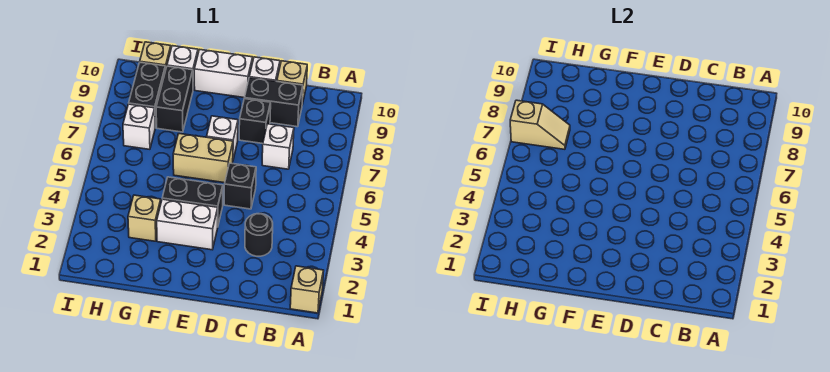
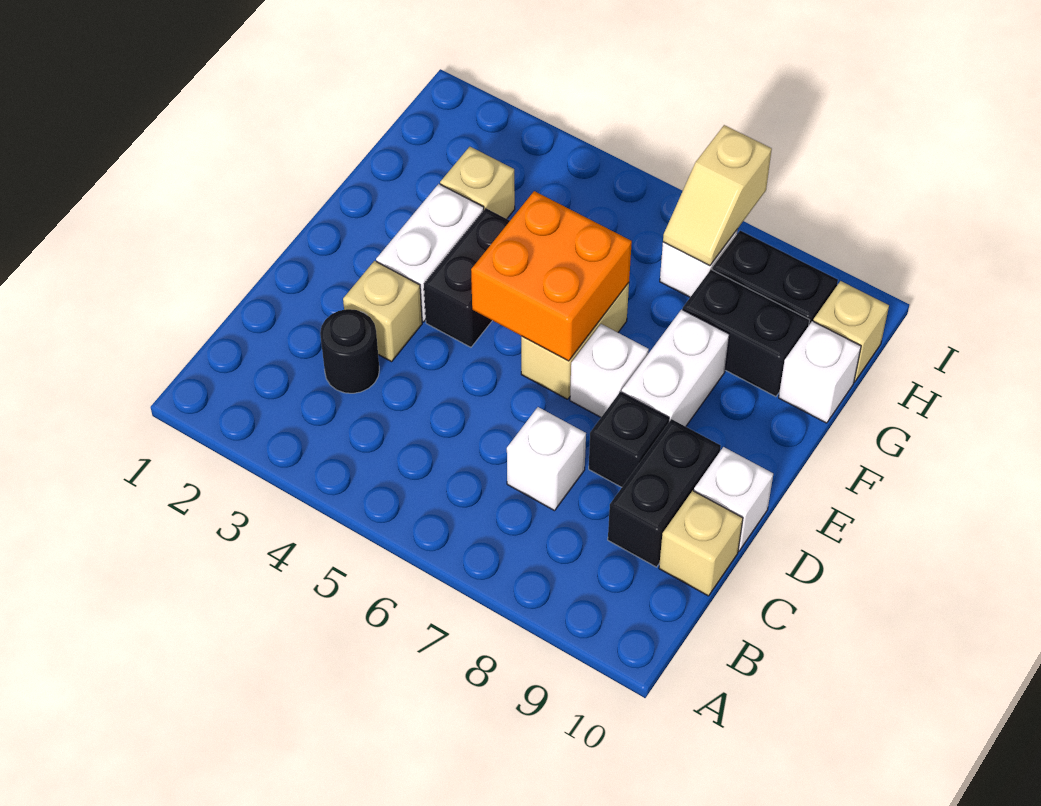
tan brick A1 level 1 -> tan brick D3 level 1
black brick D5 level 1 -> none
none -> orange brick E5:F6 level 2
white brick E10:F10 level 1 -> white brick E8:F8 level 1

